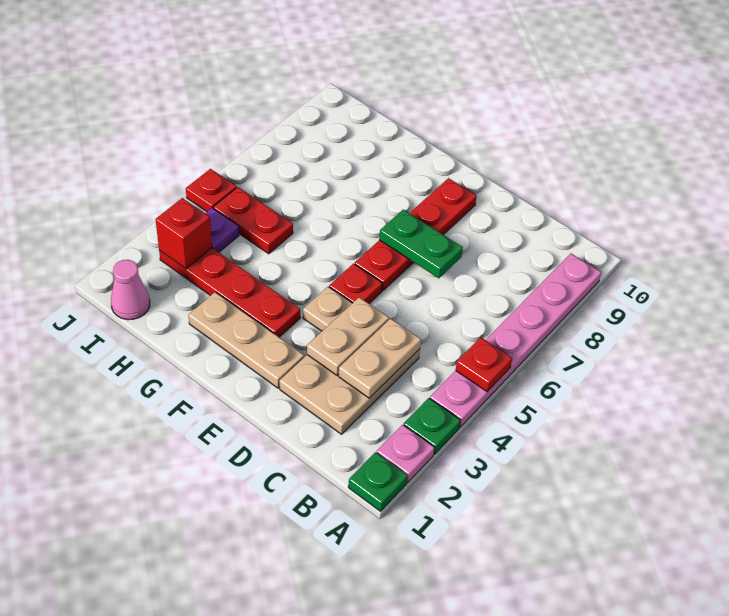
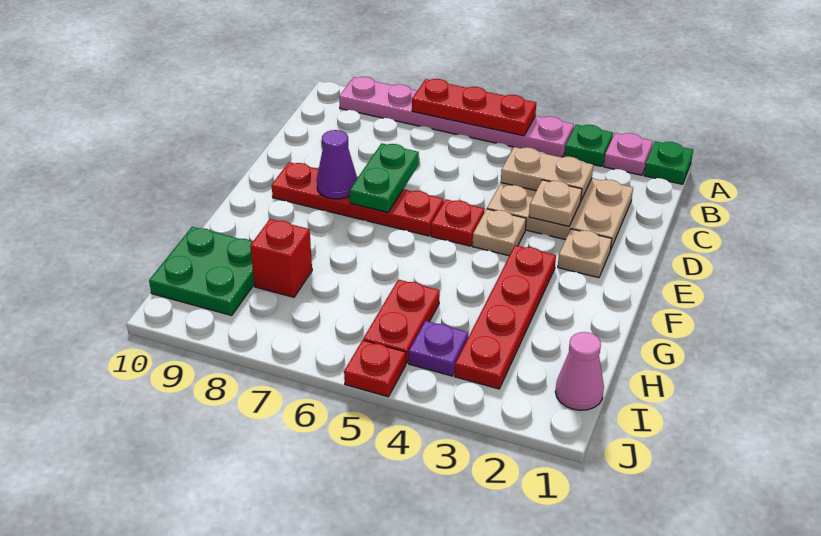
red plate A5 level 2 -> red plate A5:A7 level 2
tan plate D3:D4 level 2 -> tan plate D3 level 2
tan plate E2:G2 level 1 -> tan plate E2 level 1
none -> purple cone E8 level 2
none -> green plate H9:I10 level 1
red brick I3 level 2 -> red brick H8 level 1

